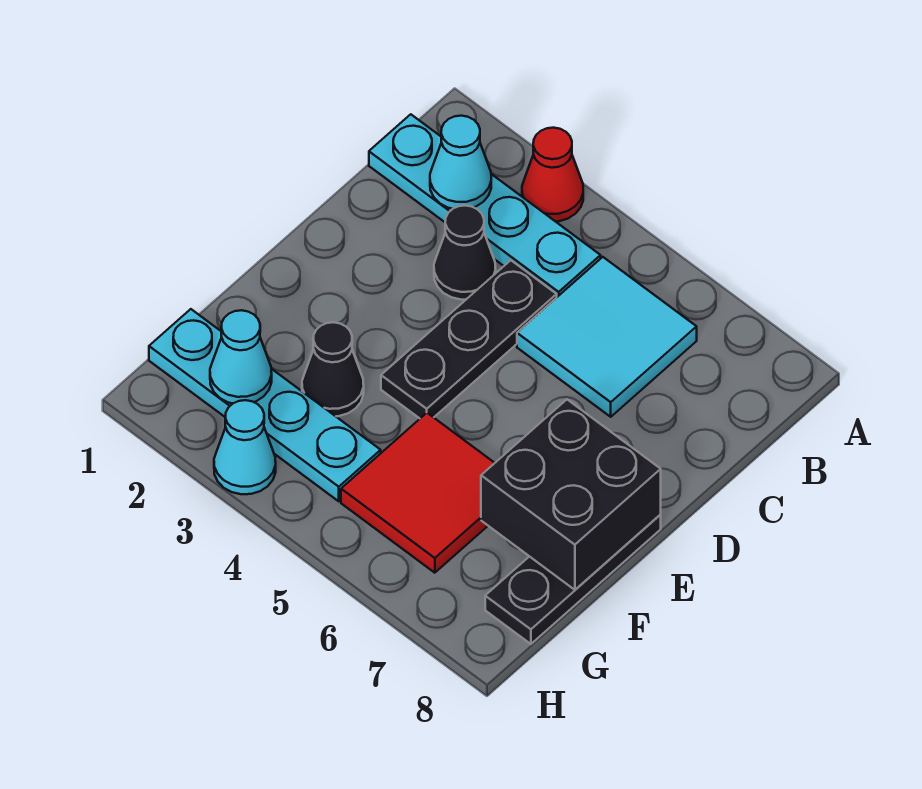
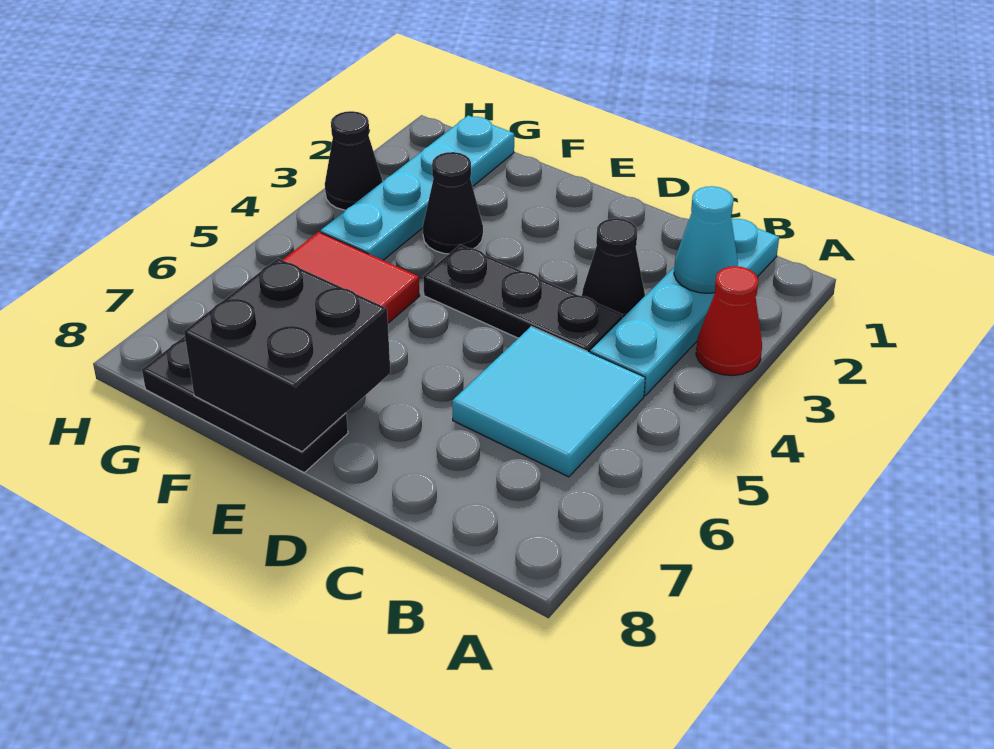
cyan cone G2 level 2 -> none
cyan cone H3 level 1 -> black cone H3 level 1

